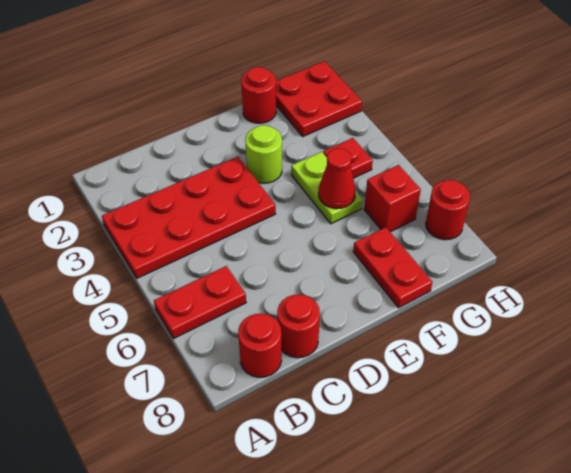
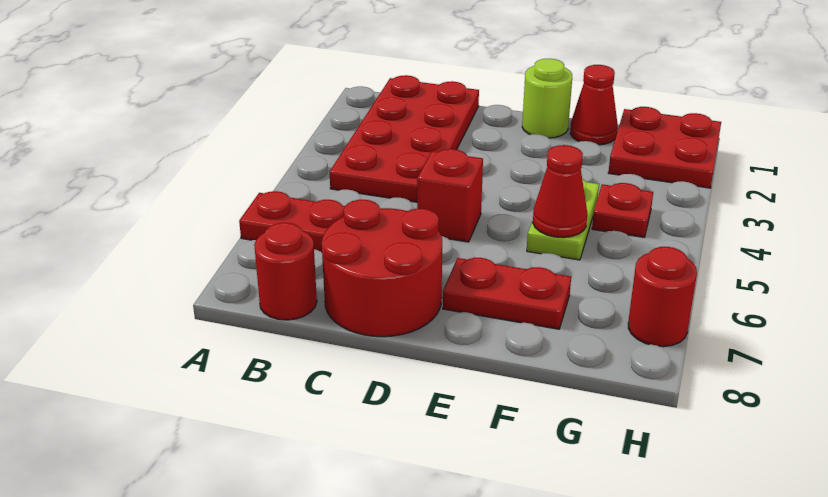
red plate A3:D4 level 1 -> red plate B1:C4 level 1
red round brick C8 level 1 -> red round brick C7:D8 level 1
lime round brick E3 level 1 -> lime round brick E1 level 1
red round brick F1 level 1 -> red cone F1 level 1
red plate F7:F8 level 1 -> red plate E7:F7 level 1
red brick G6 level 1 -> red brick D5 level 1

